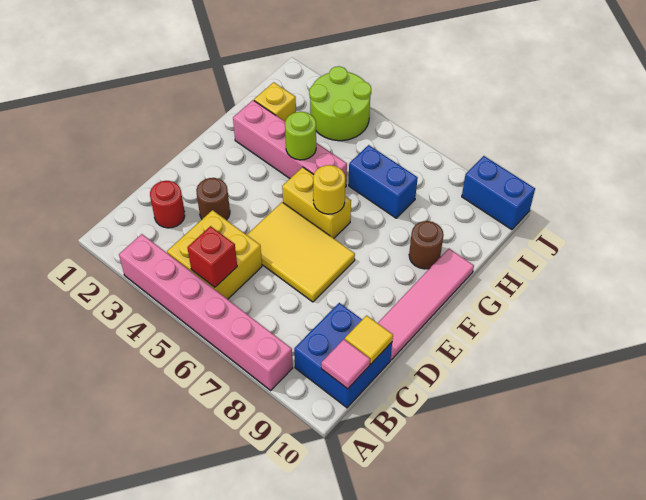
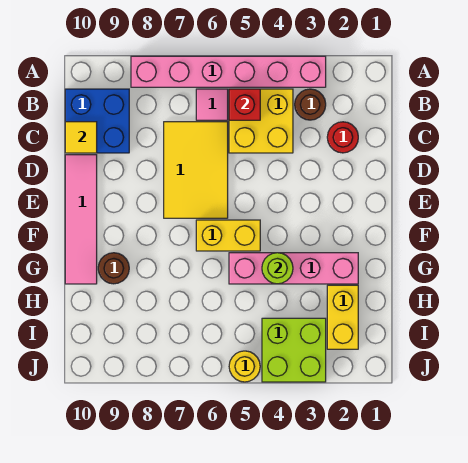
pink tile B10 level 2 -> pink tile B6 level 1
brown round brick D3 level 1 -> brown round brick B3 level 1
yellow tile D5:E7 level 1 -> yellow tile C6:E7 level 1
yellow round brick F6 level 2 -> yellow round brick J5 level 1
yellow brick H2 level 1 -> yellow brick H2:I2 level 1
blue brick H6:H7 level 1 -> none
lime round brick I3:J4 level 1 -> lime brick I3:J4 level 1
blue brick J9:J10 level 1 -> none

